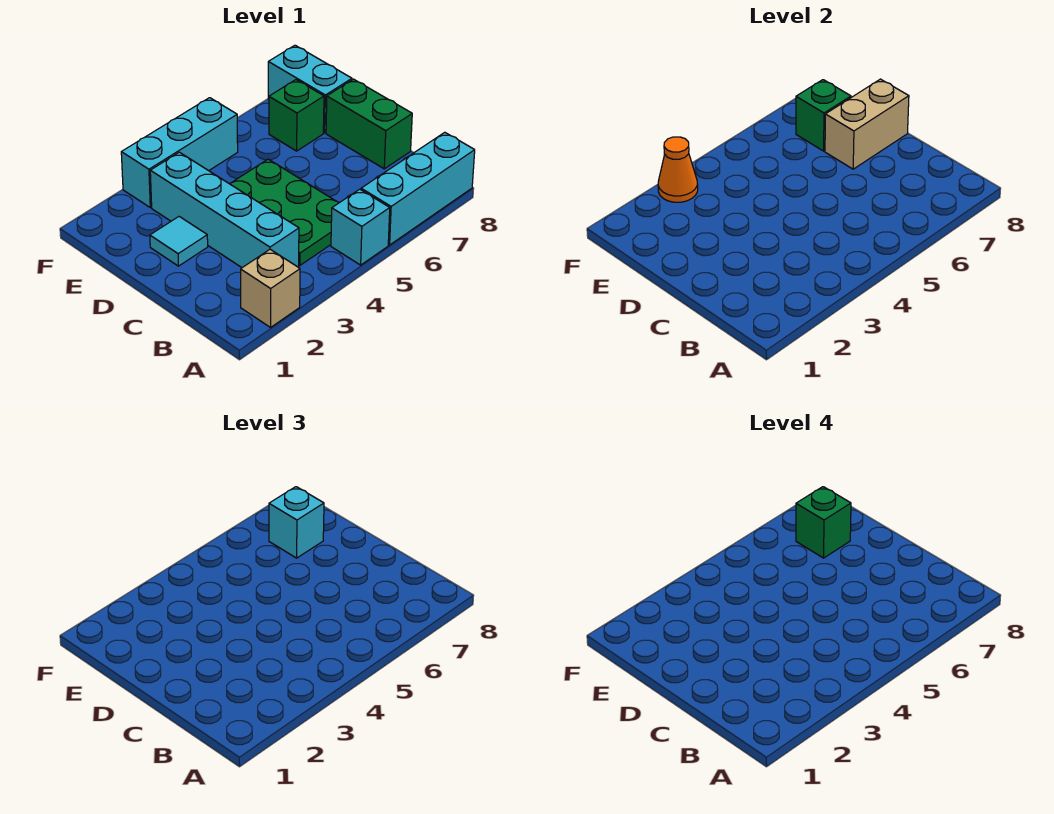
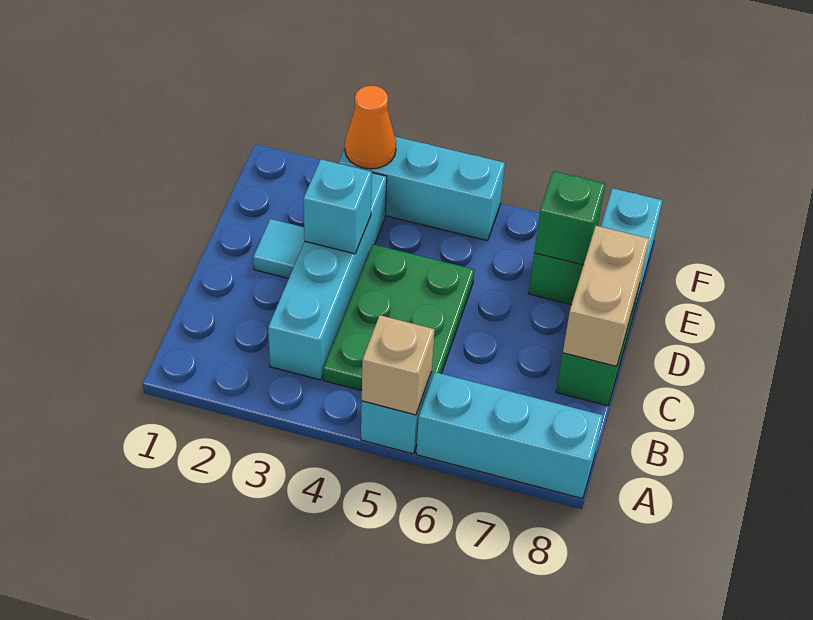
tan brick A2 level 1 -> tan brick A5 level 2
tan brick D7:D8 level 2 -> tan brick C8:D8 level 2
cyan brick E7 level 3 -> cyan brick D3 level 2
green brick E7 level 4 -> none

